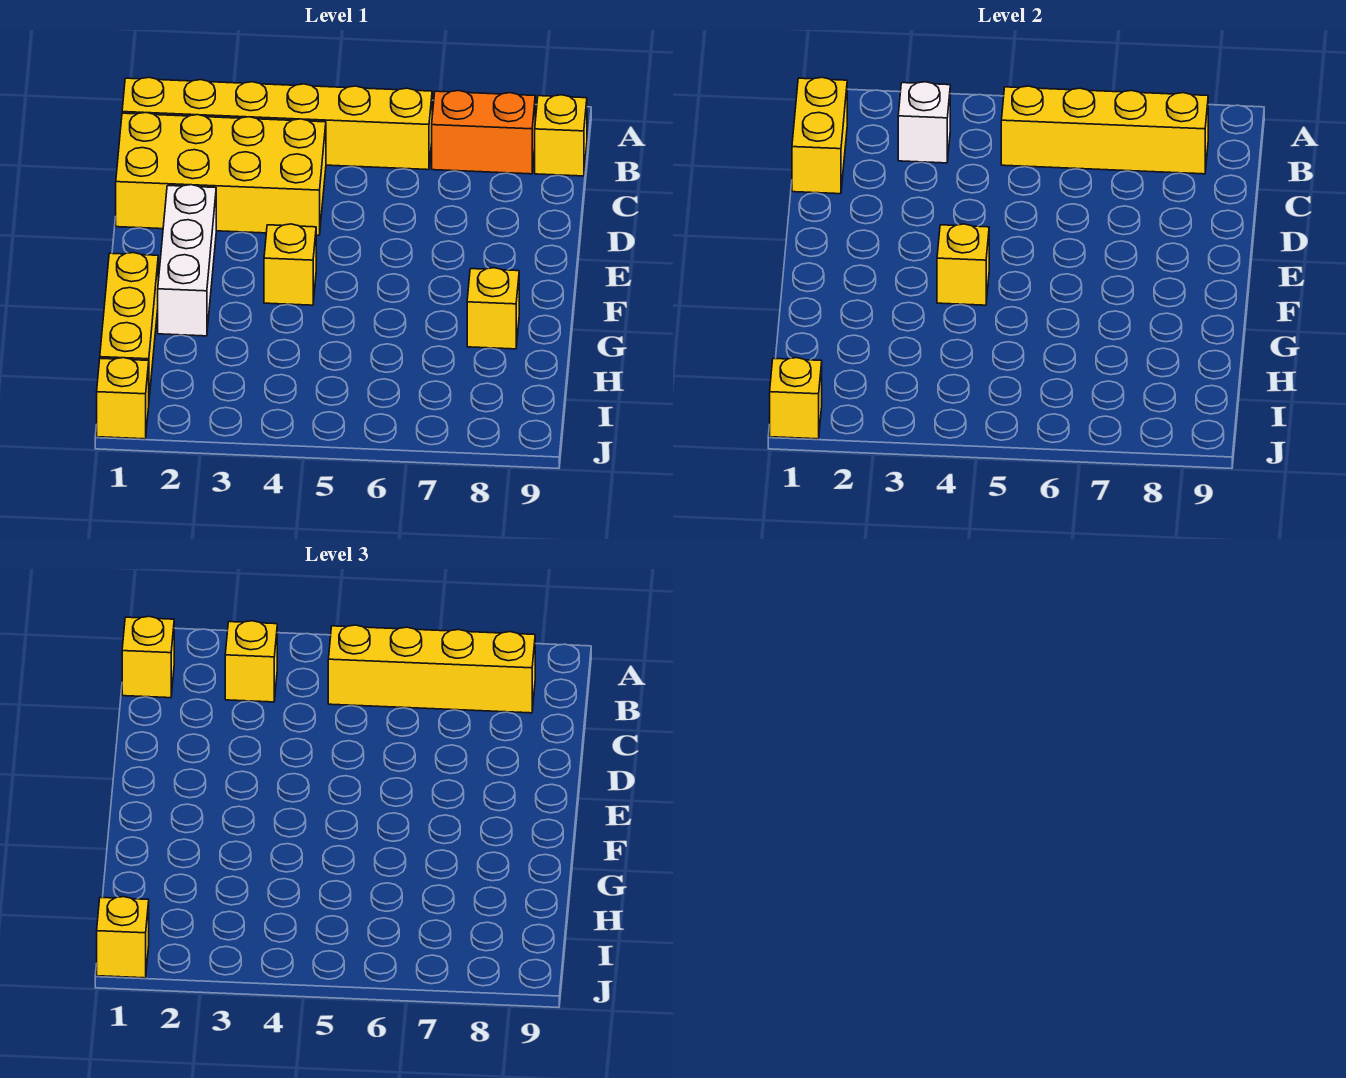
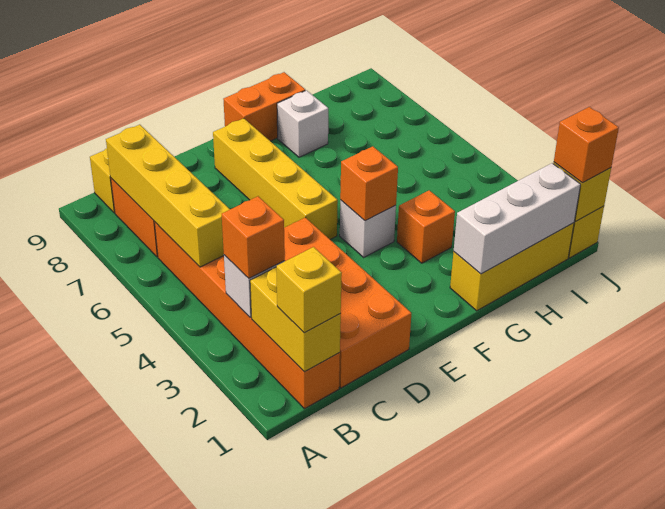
yellow brick B1:B6 level 1 -> orange brick B1:B6 level 1
yellow brick B1:C1 level 2 -> yellow brick B1:B2 level 2
yellow brick B3 level 3 -> orange brick B3 level 3
yellow brick B5:B8 level 3 -> yellow brick E5:E8 level 1
yellow brick C1:D4 level 1 -> orange brick C1:D4 level 1
white brick E2:G2 level 1 -> white brick G1:I1 level 2
yellow brick F4 level 1 -> white brick F4 level 1
yellow brick F4 level 2 -> orange brick F4 level 2
none -> orange brick F9:G9 level 1
none -> orange brick G3 level 1
yellow brick G8 level 1 -> white brick G8 level 1
yellow brick J1 level 3 -> orange brick J1 level 3

